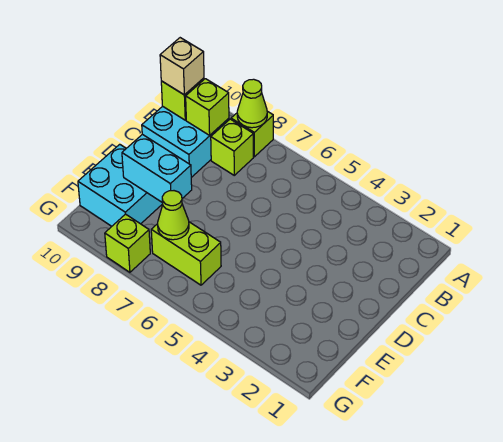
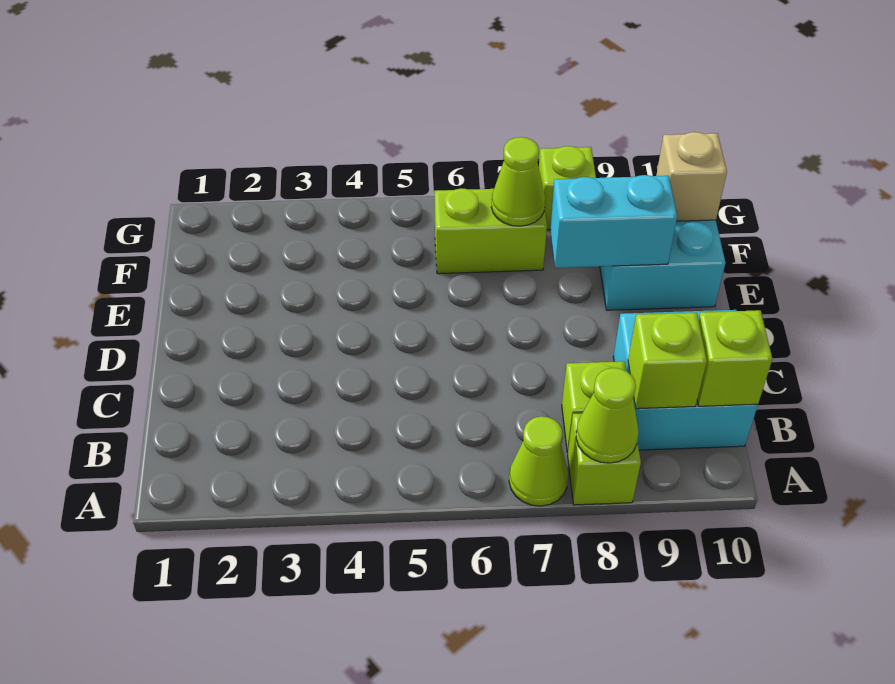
none -> lime cone A7 level 1
tan brick B10 level 3 -> tan brick F10 level 2

